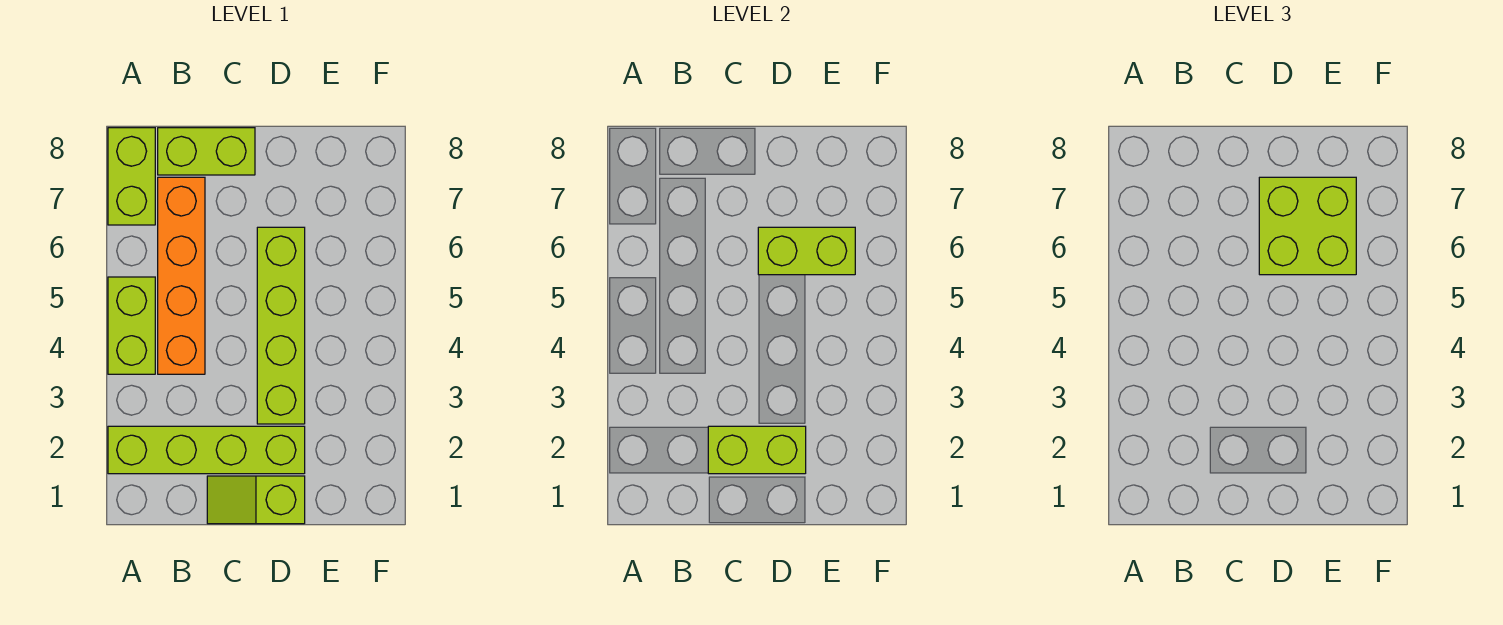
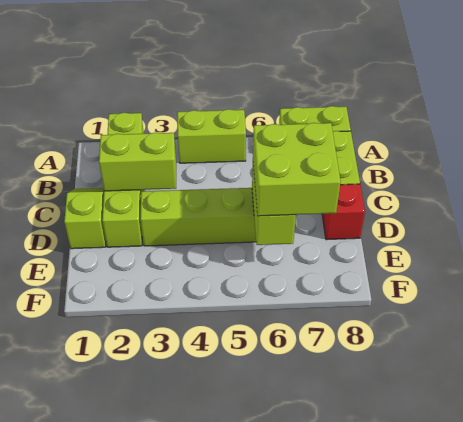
orange brick B4:B7 level 1 -> none
lime brick C2:D2 level 2 -> lime brick C2:C3 level 2
none -> red brick D8 level 1

